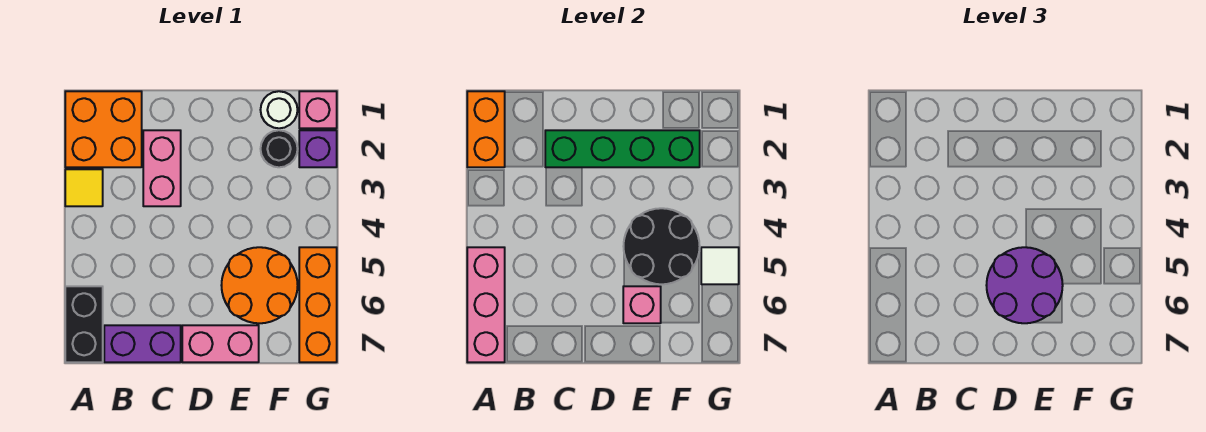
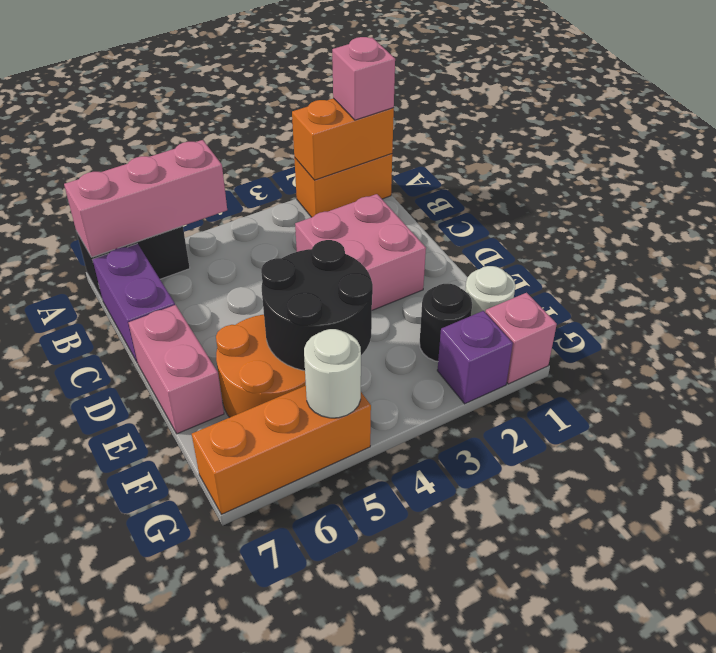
orange brick A1:B2 level 1 -> orange brick A1:A2 level 1
yellow tile A3 level 1 -> none
pink brick C2:C3 level 1 -> pink brick C2:D3 level 1
green brick C2:F2 level 2 -> none
purple round brick D5:E6 level 3 -> none
pink brick E6 level 2 -> pink brick A1 level 3
white tile G5 level 2 -> white round brick G5 level 2

